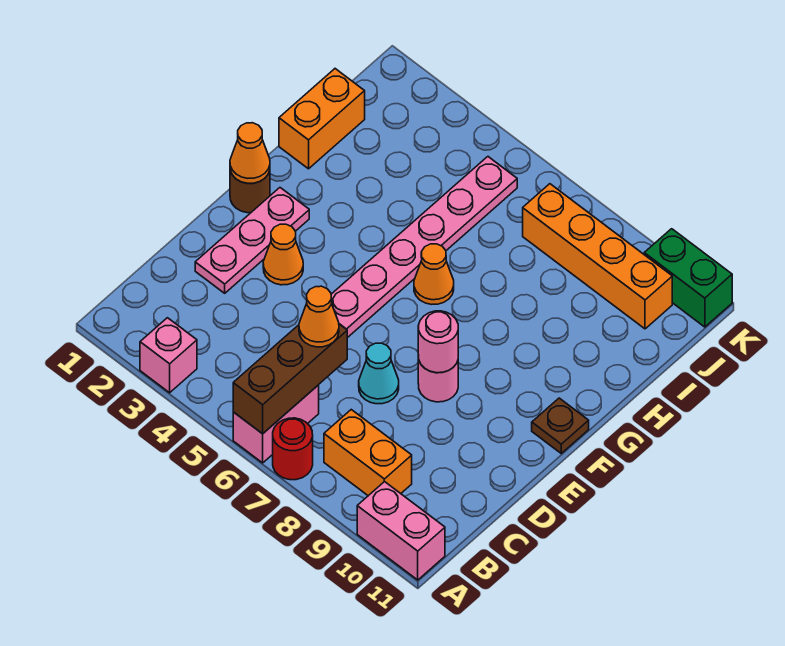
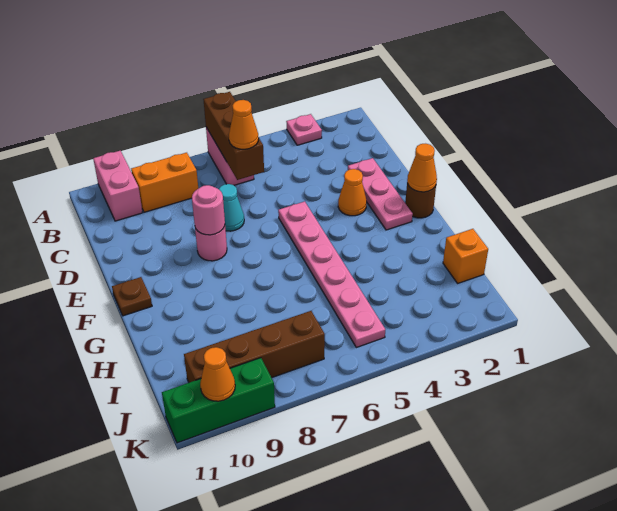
pink brick A3 level 1 -> pink plate A3 level 1
red round brick A7 level 1 -> none
pink brick A10:A11 level 1 -> pink brick A10:B10 level 1
orange cone G6 level 1 -> orange cone K10 level 2
orange brick H1:I1 level 1 -> orange brick I1 level 1
orange brick J7:J10 level 1 -> brown brick J7:J10 level 1
green brick K10:K11 level 1 -> green brick K9:K11 level 1

